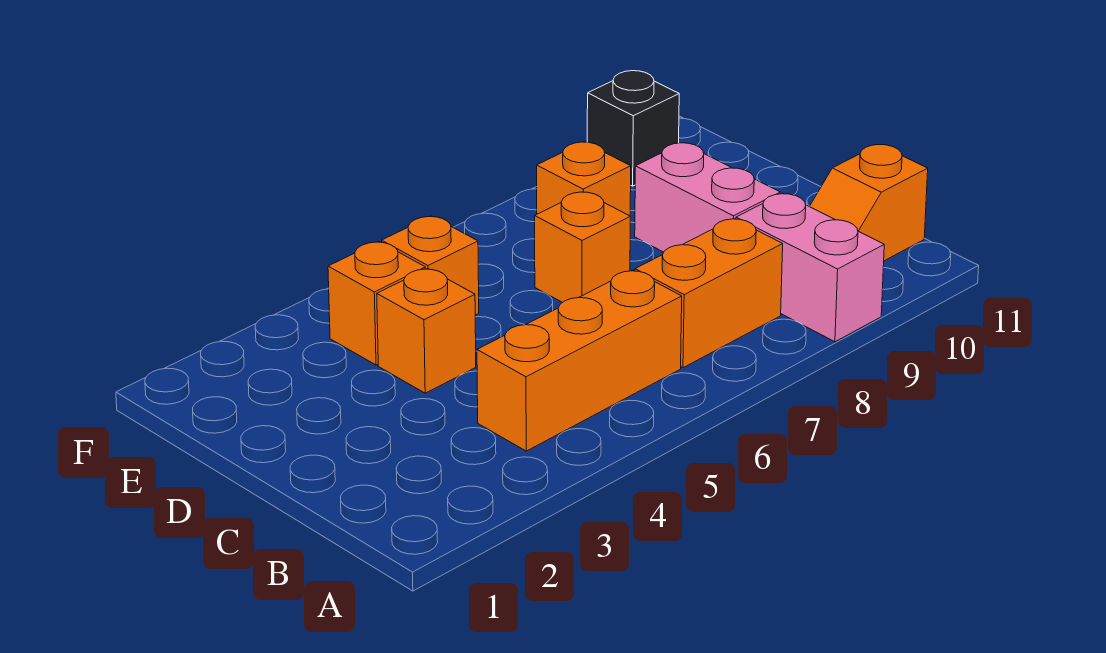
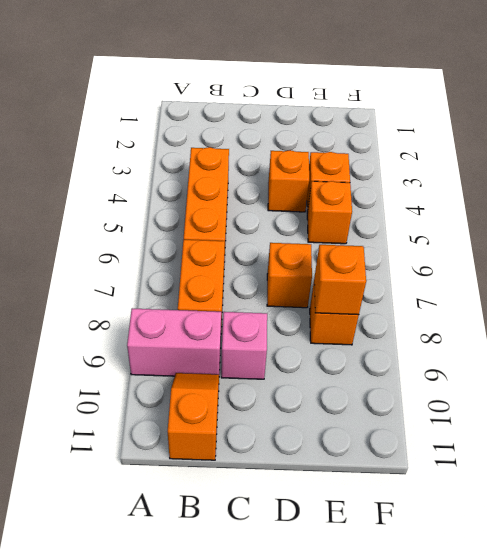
pink brick C9:D9 level 1 -> pink brick C9 level 1
none -> orange brick E8 level 2
black brick F10 level 1 -> none

